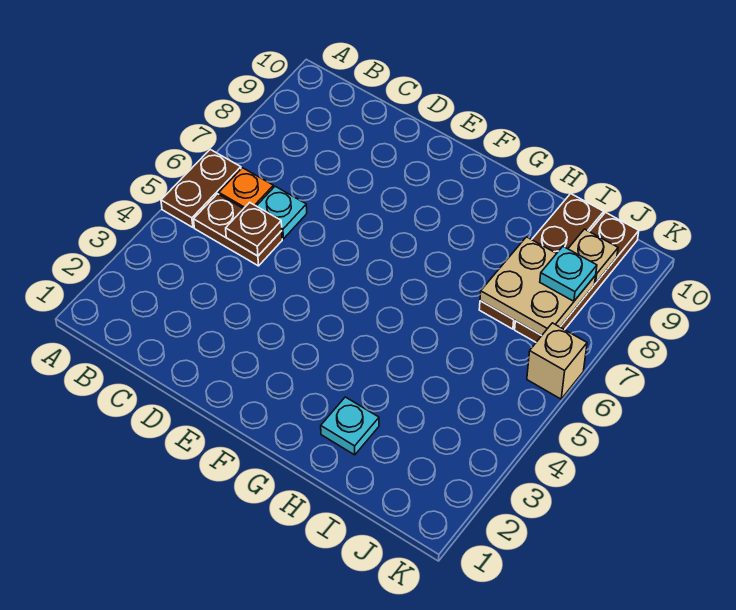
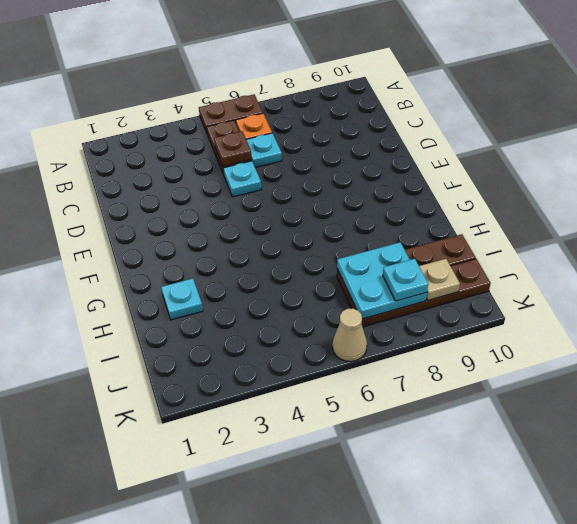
none -> cyan plate D5 level 1
tan plate I7:J8 level 2 -> cyan plate I7:J8 level 2
tan brick K6 level 1 -> tan cone K6 level 1

